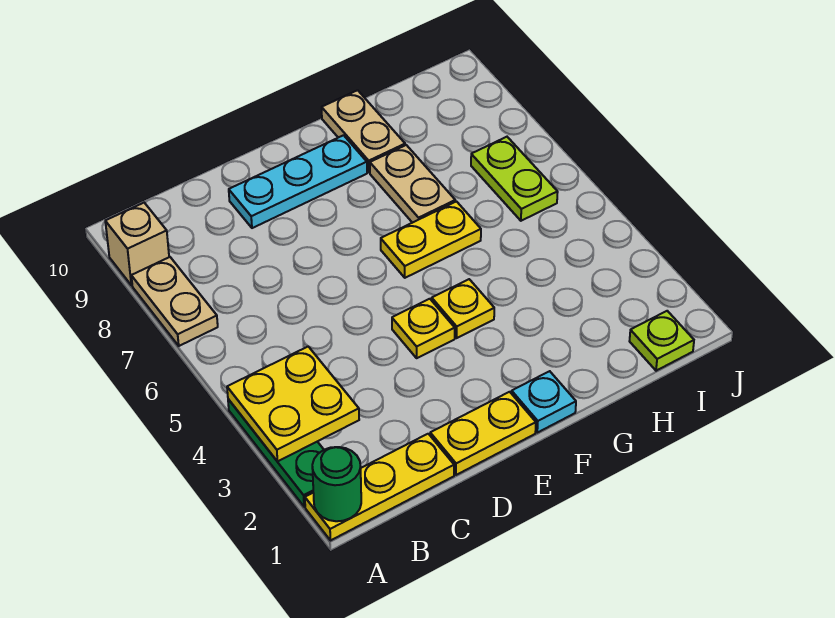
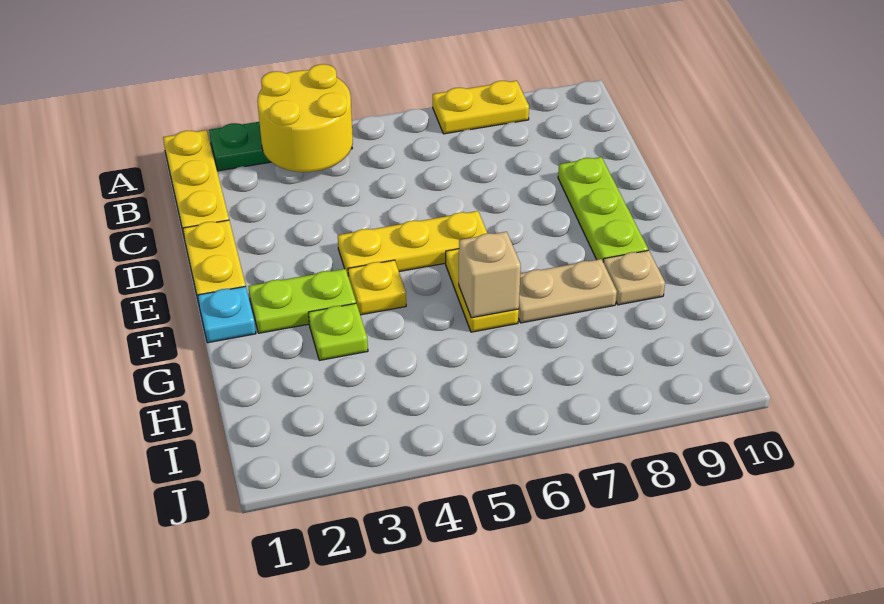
green round brick A1 level 2 -> none
yellow plate A3:B4 level 2 -> yellow round brick A3:B4 level 2
tan plate A7:A8 level 1 -> yellow plate A7:A8 level 1
tan brick A9 level 1 -> tan brick G6 level 2
cyan plate D9:F9 level 1 -> lime plate D9:F9 level 1
yellow plate E4 level 1 -> yellow plate E4:E6 level 1
tan plate G9:G10 level 1 -> tan plate G9 level 1
lime plate I1 level 1 -> lime plate G3 level 1
lime plate I6:I7 level 1 -> lime plate F2:F3 level 1

